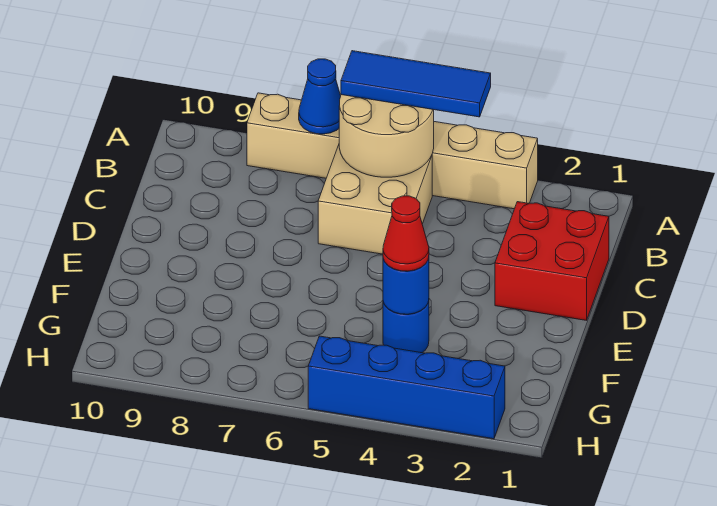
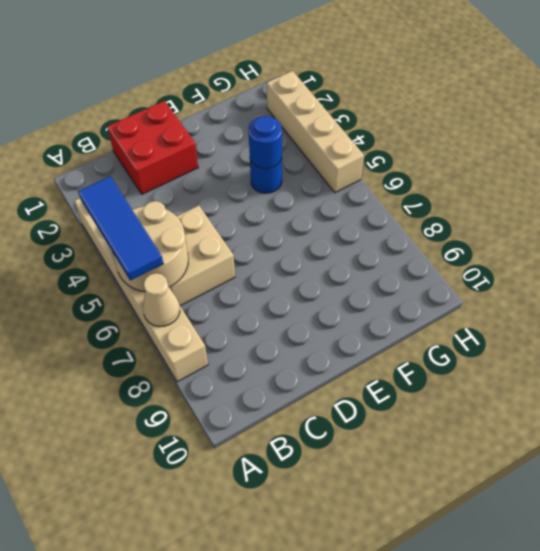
blue cone A7 level 2 -> tan cone A7 level 2
red cone F4 level 3 -> none
blue brick H2:H5 level 1 -> tan brick H2:H5 level 1

